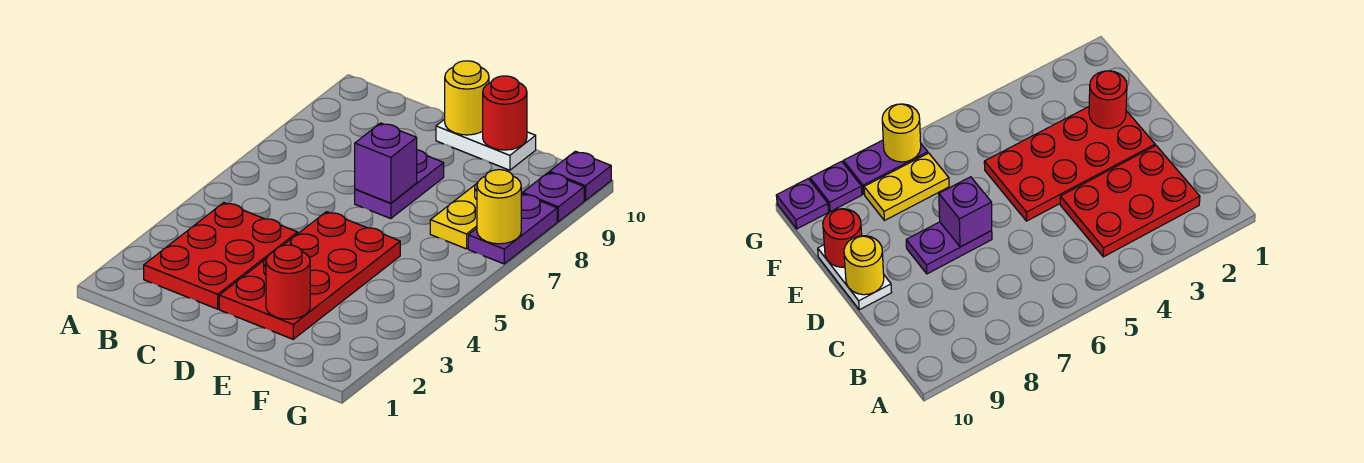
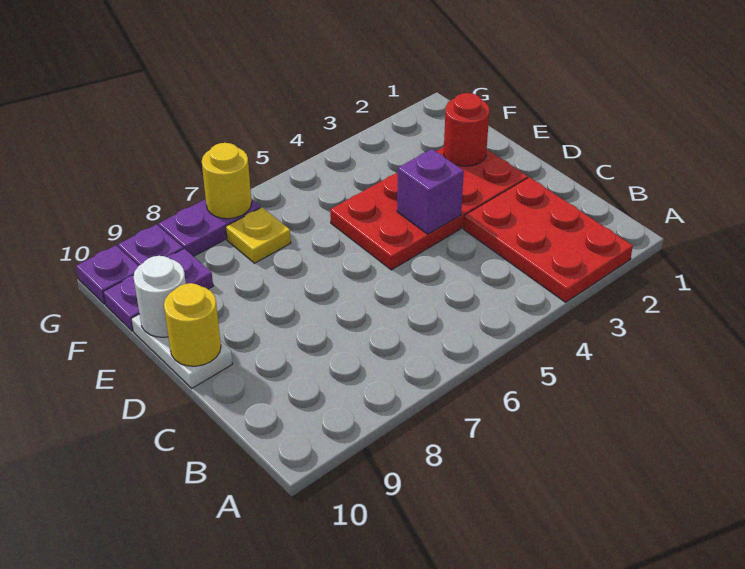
red plate B2:C4 level 1 -> red plate A2:C3 level 1
purple plate D7:D8 level 1 -> purple plate F9:F10 level 1
purple brick D7 level 2 -> purple brick D4 level 2
red round brick E10 level 2 -> white round brick E10 level 2
yellow plate F7:F8 level 1 -> yellow plate F7 level 1

